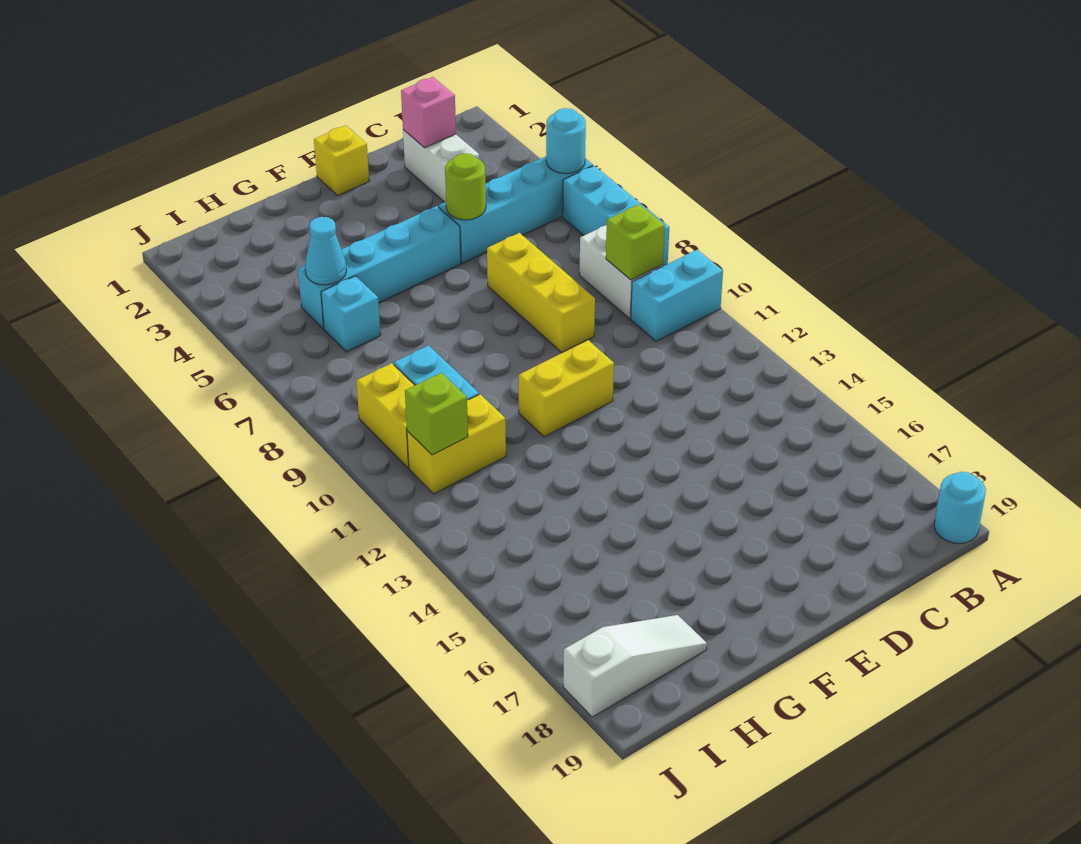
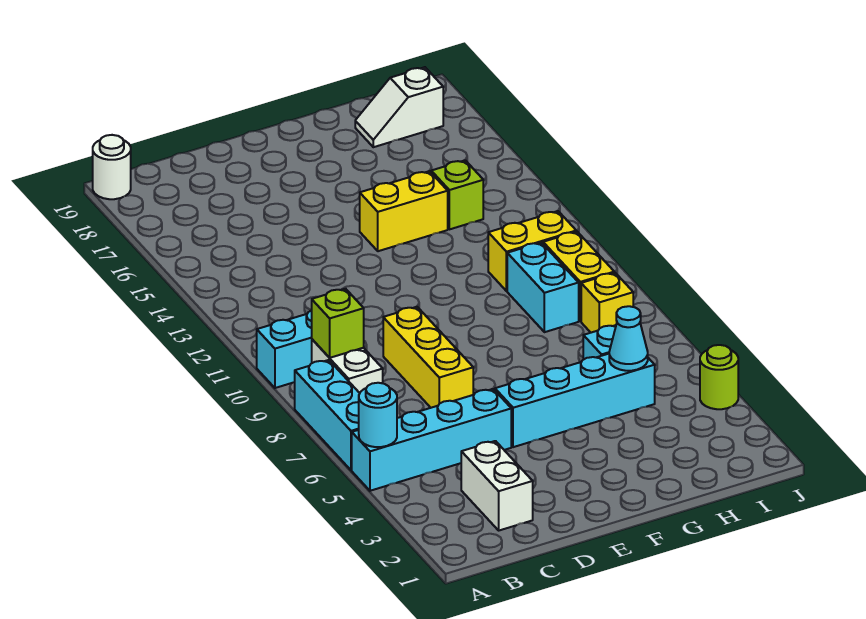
cyan round brick A19 level 1 -> white round brick A19 level 1
pink brick C2 level 2 -> none
lime round brick D5 level 2 -> lime round brick J4 level 1
yellow brick E1 level 1 -> yellow brick I8 level 1
yellow brick E11:F11 level 1 -> yellow brick F14:G14 level 1
white slope H18:J18 level 1 top J -> white slope H18:I18 level 1 top I
lime brick I11 level 2 -> lime brick H14 level 1

